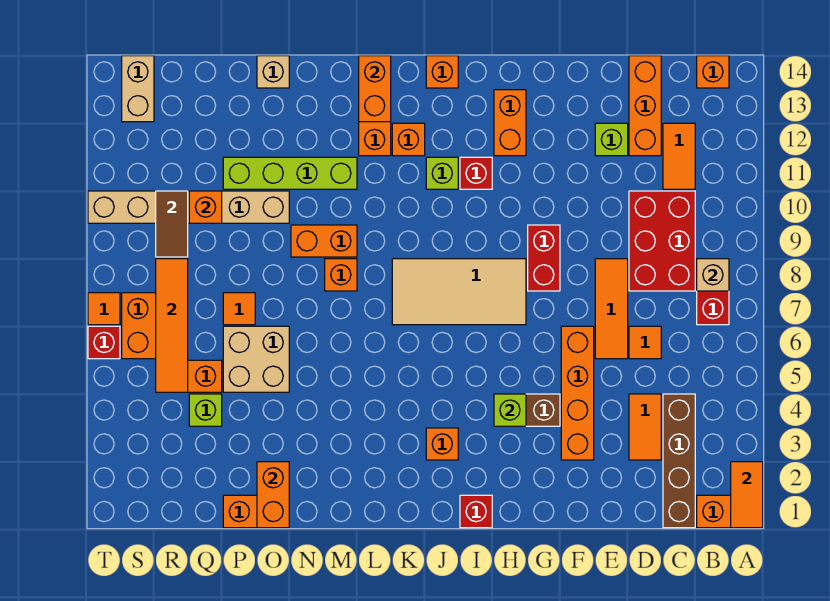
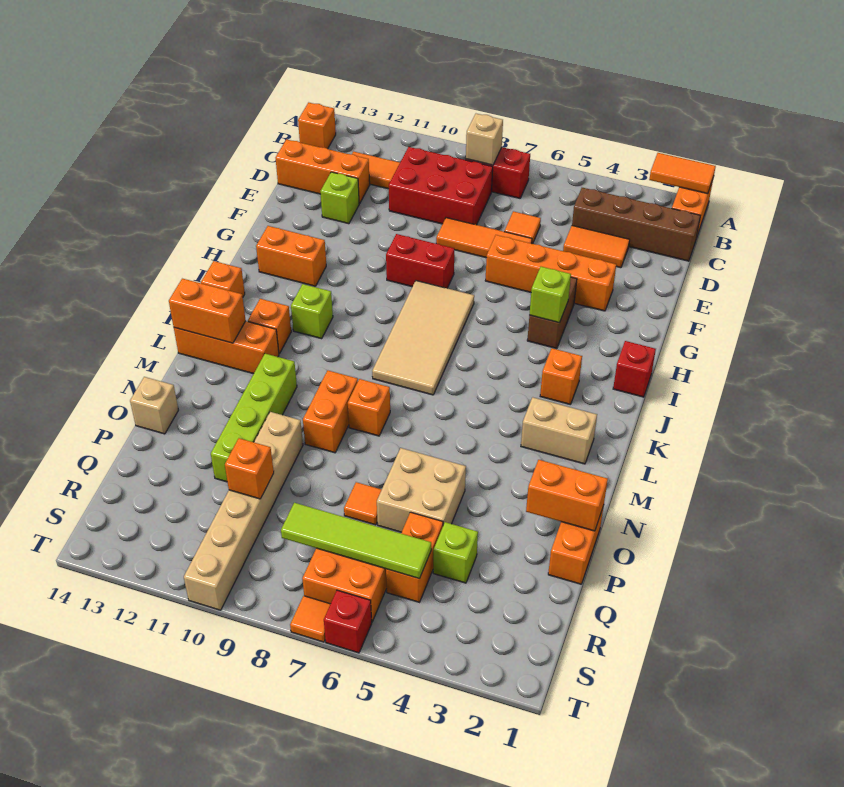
red brick I11 level 1 -> none
orange tile R5:R8 level 2 -> lime tile R5:R8 level 2
brown tile R9:R10 level 2 -> none
tan brick S13:S14 level 1 -> tan brick L2:L3 level 1

